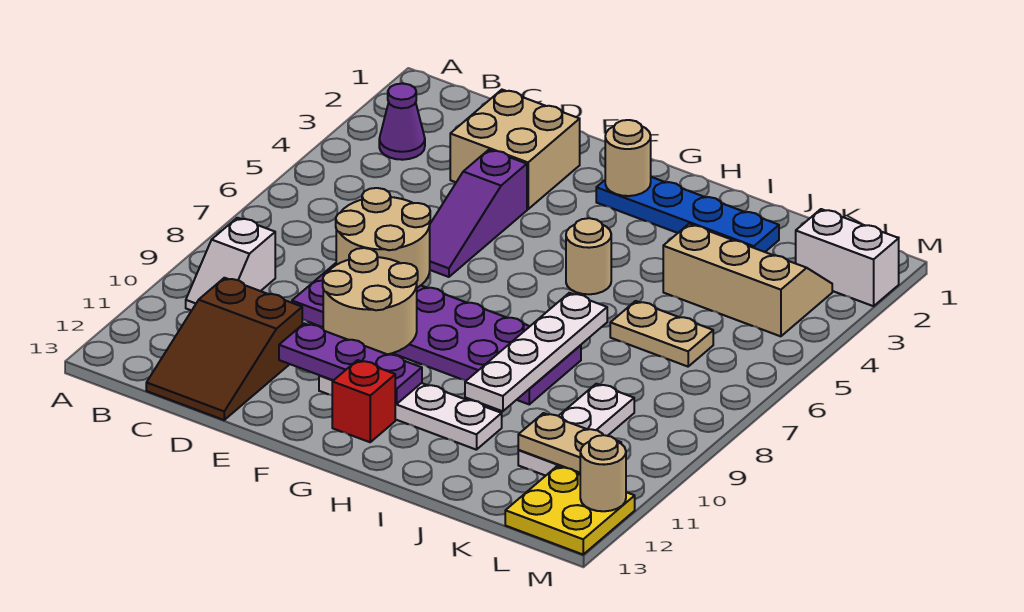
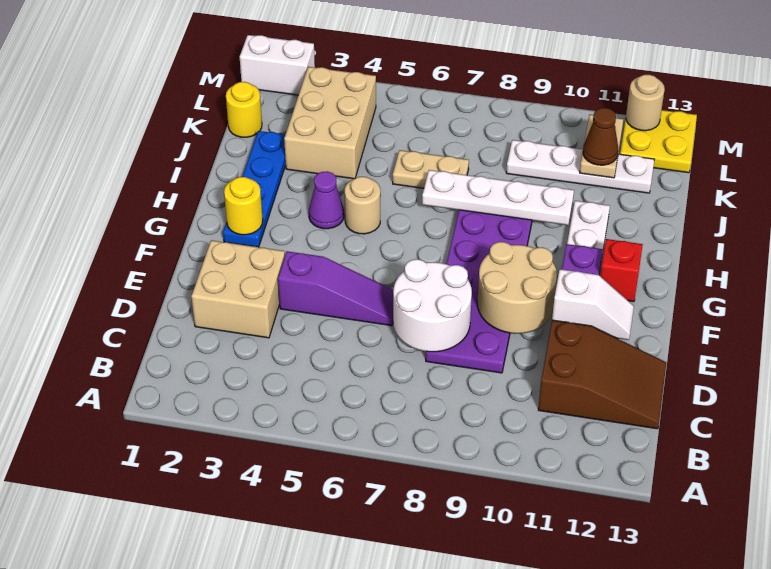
purple cone B3 level 1 -> purple cone H4 level 1
white slope B9:B10 level 1 top 9 -> white slope E11:E12 level 3 top 11
tan round brick D7:E8 level 2 -> white round brick D7:E8 level 2
tan round brick G2 level 2 -> yellow round brick G2 level 2
tan slope J3:L4 level 1 top 4 -> tan brick J3:L4 level 1
tan plate J6:K6 level 1 -> tan plate J6:J7 level 1
none -> yellow round brick K1 level 1
white plate K9:K11 level 1 -> white plate K9:K12 level 1
none -> brown cone K11 level 3
white brick L2:M2 level 1 -> white brick M1:M2 level 1

